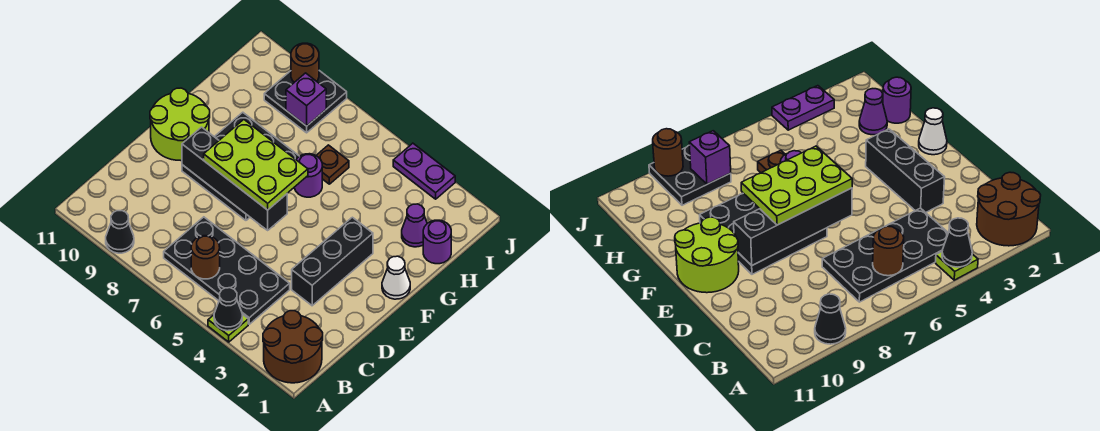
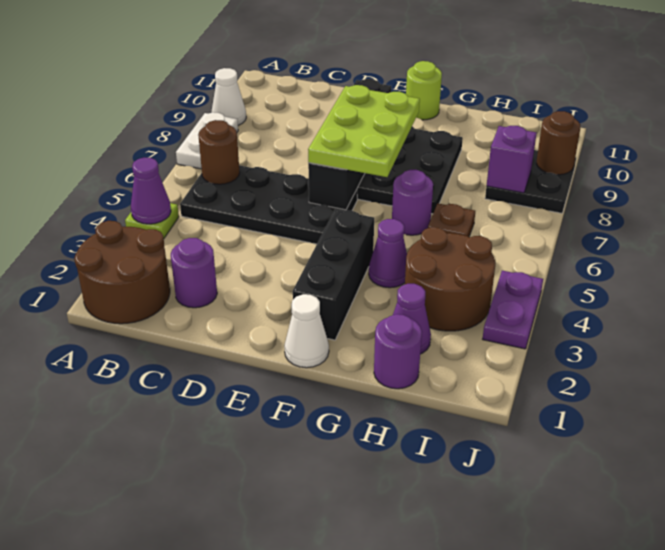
black cone A4 level 2 -> purple cone A4 level 2
none -> white plate A7:A8 level 1
black cone A9 level 1 -> white cone A9 level 1
black plate B4:C7 level 1 -> black plate B5:E6 level 1
none -> purple round brick C2 level 1
black brick D3:F3 level 1 -> black brick F2:F4 level 1
lime round brick E10:F11 level 1 -> lime round brick F11 level 1
none -> purple cone G4 level 1
none -> brown round brick H3:I4 level 1

